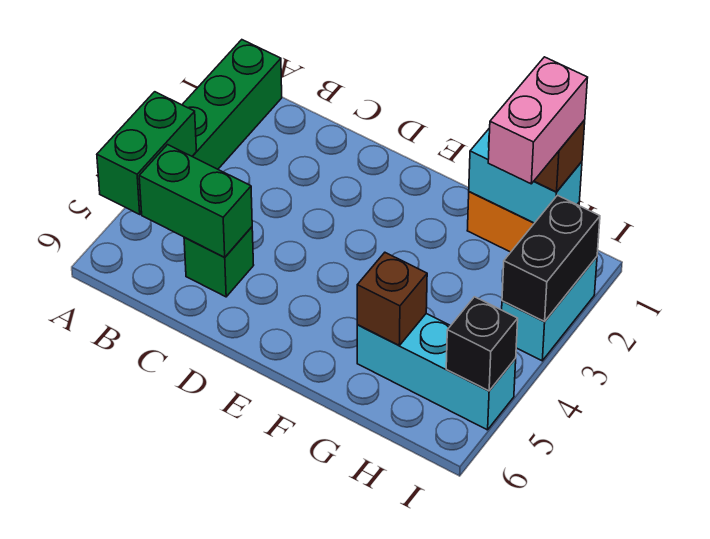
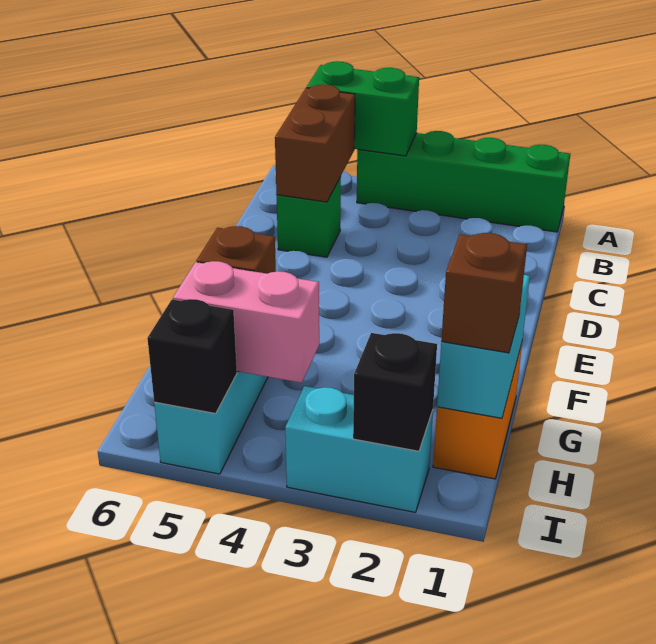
green brick B5:C5 level 2 -> brown brick B5:C5 level 2
pink brick H1:H2 level 4 -> pink brick H4:H5 level 2
black brick I2:I3 level 2 -> black brick I2 level 2

